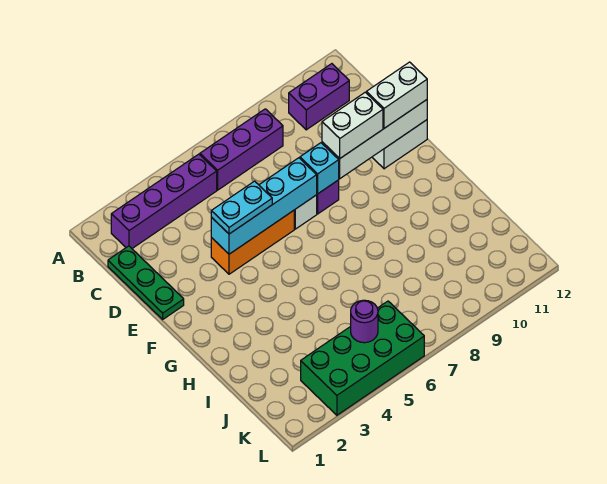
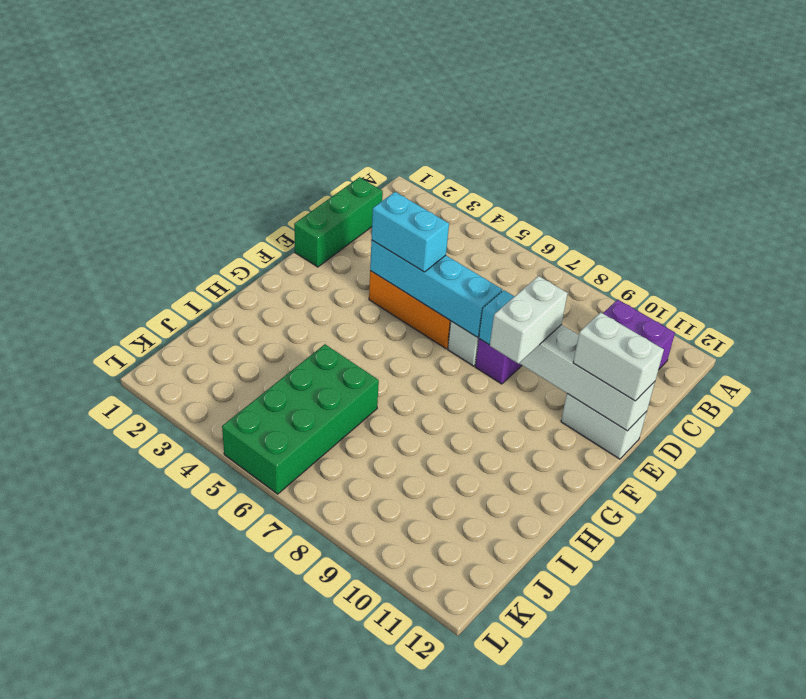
purple brick B2:B5 level 1 -> none
purple brick B6:B8 level 1 -> none
green plate C1:E1 level 1 -> green brick C1:E1 level 1
cyan plate E4:E5 level 3 -> cyan brick E4:E5 level 3
white brick E9:E10 level 3 -> white brick E9:F9 level 3
green brick K3:L6 level 1 -> green brick I5:L6 level 1
purple round brick K5 level 2 -> none

